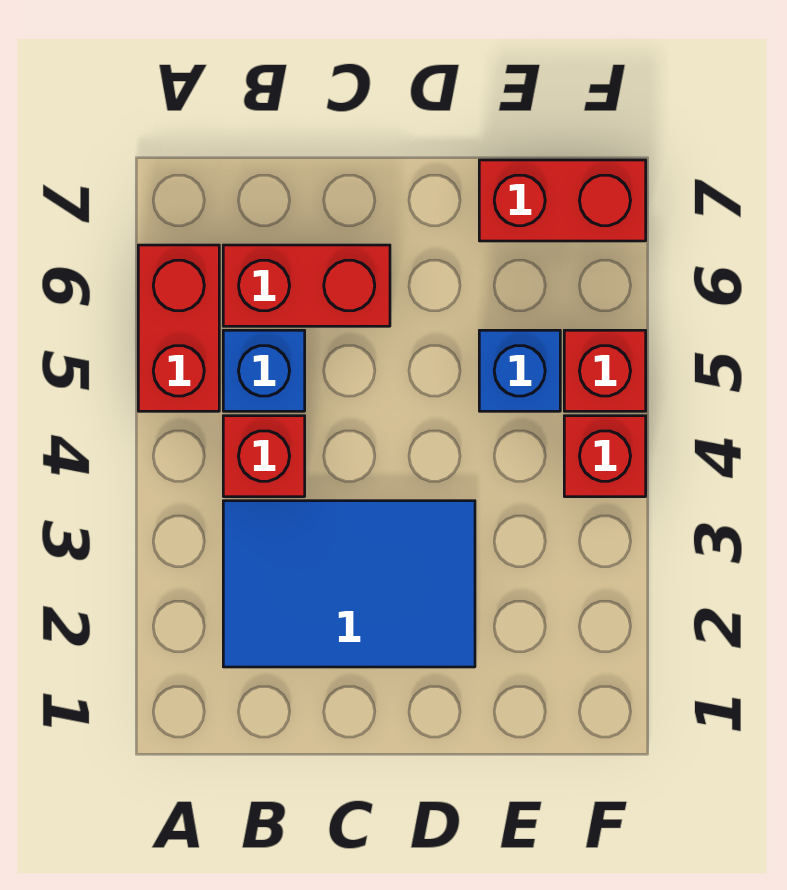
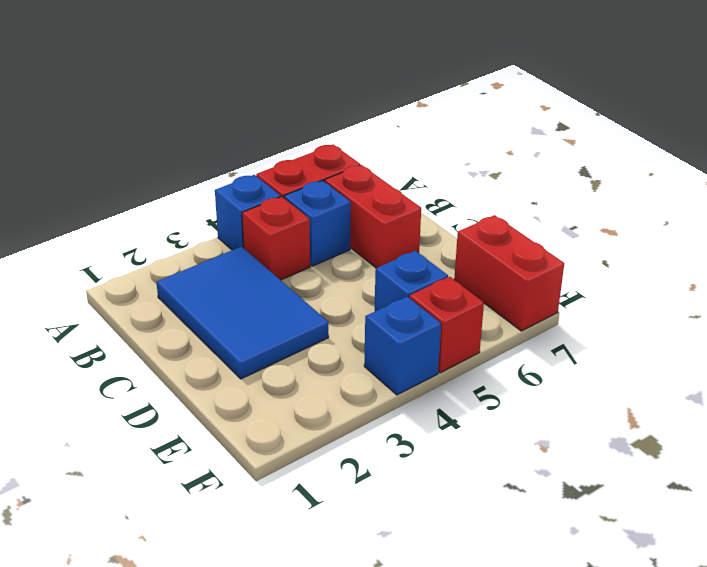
none -> blue brick A4 level 1
red brick F4 level 1 -> blue brick F4 level 1

